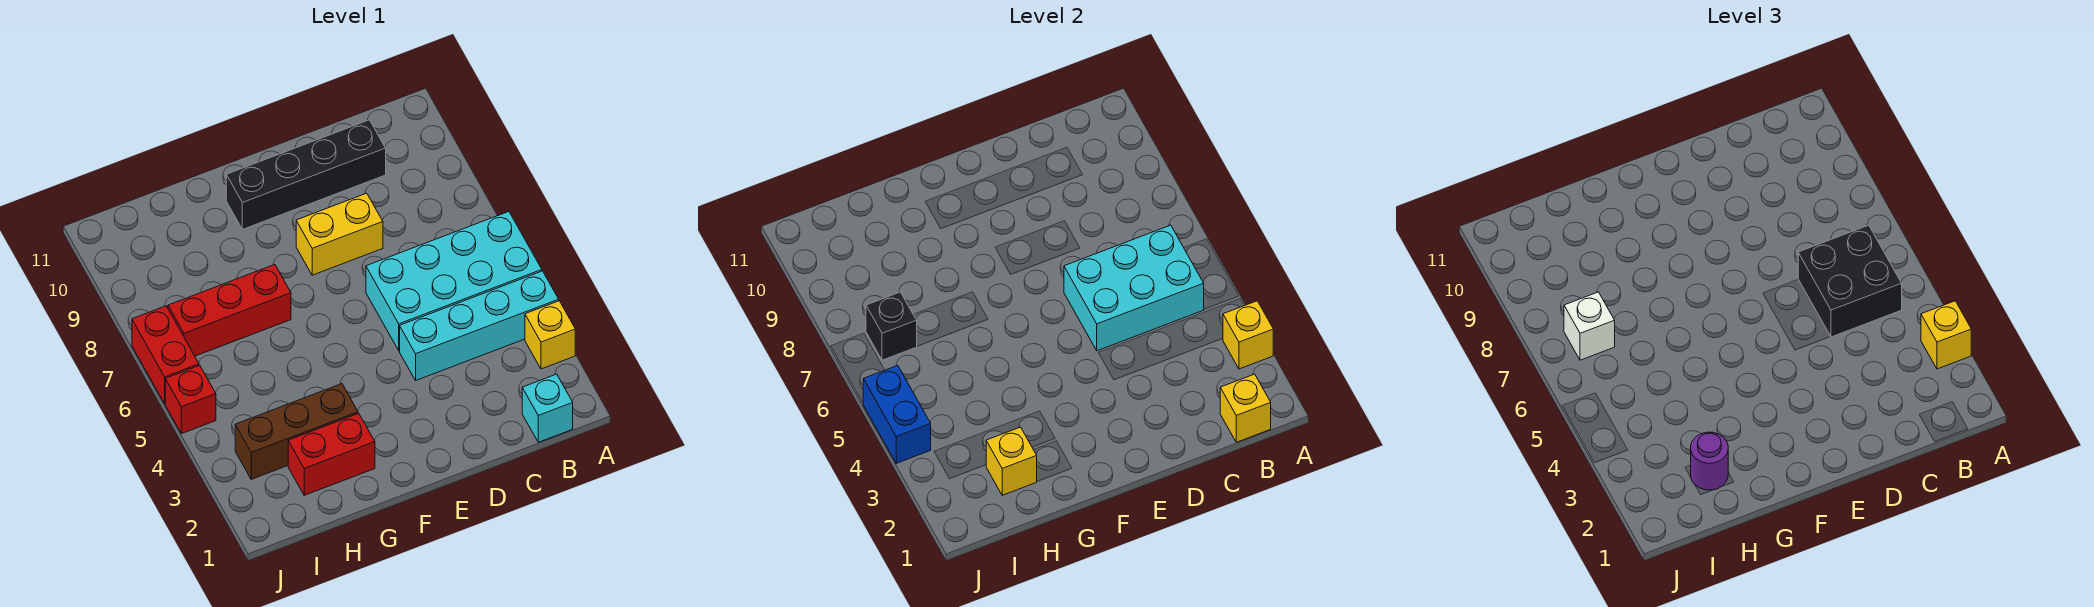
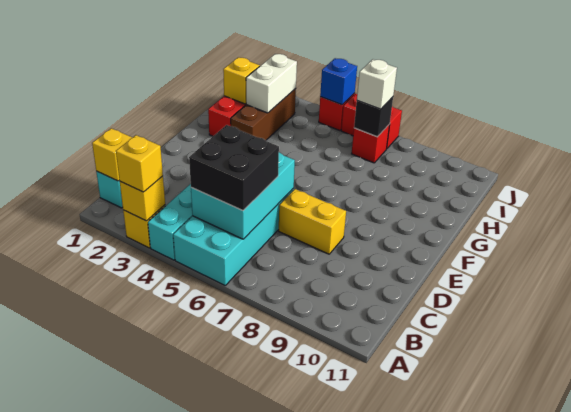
black brick C10:F10 level 1 -> none
yellow brick D8:E8 level 1 -> yellow brick D7:D8 level 1
red brick G7:I7 level 1 -> red brick I7 level 1
purple round brick H2 level 3 -> none
none -> white brick H3:I3 level 2
blue brick J4:J5 level 2 -> blue brick J5 level 2

